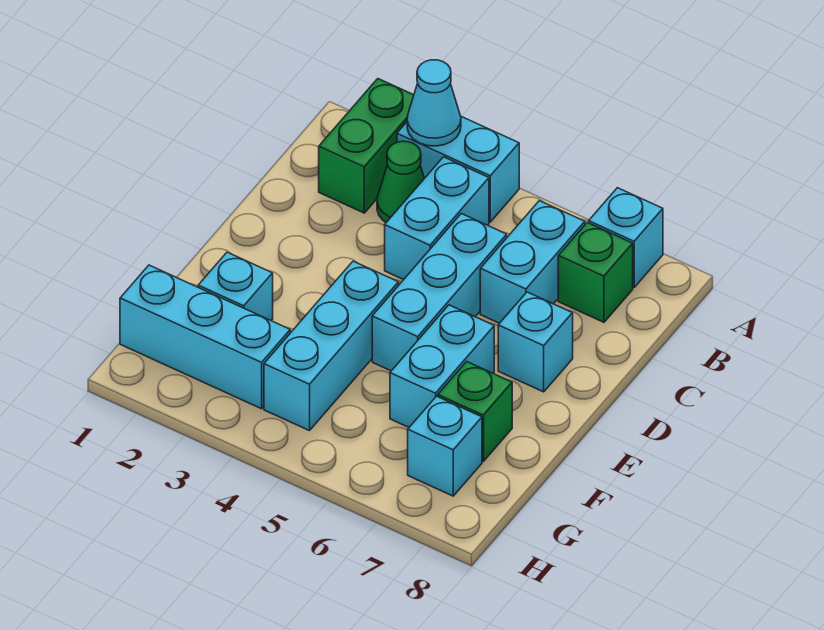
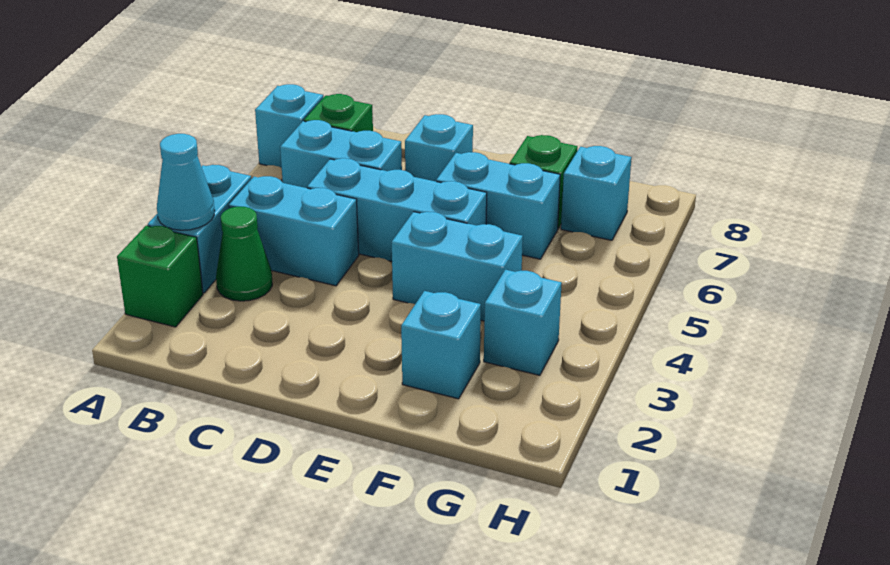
green brick A2:B2 level 1 -> green brick A2 level 1
cyan brick E4:G4 level 1 -> cyan brick E4:F4 level 1
cyan brick G1:G3 level 1 -> cyan brick G3 level 1

